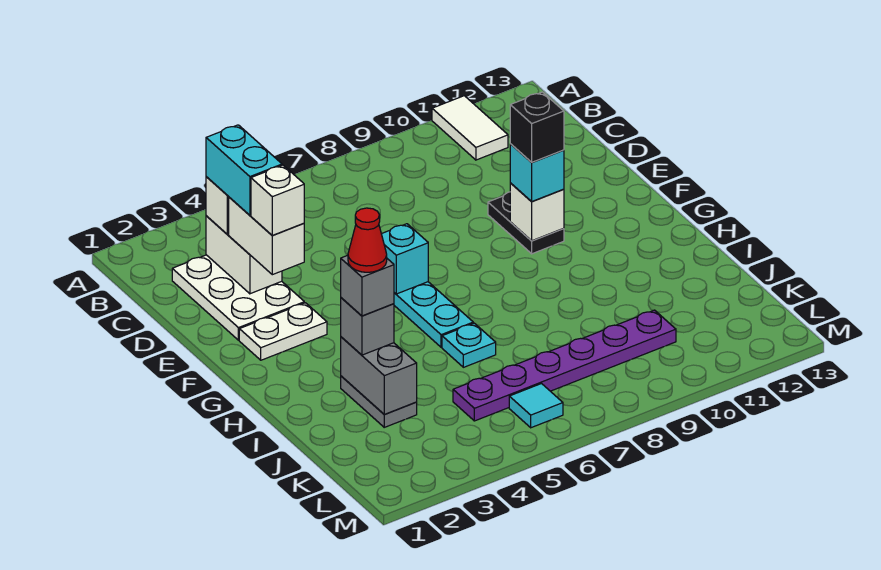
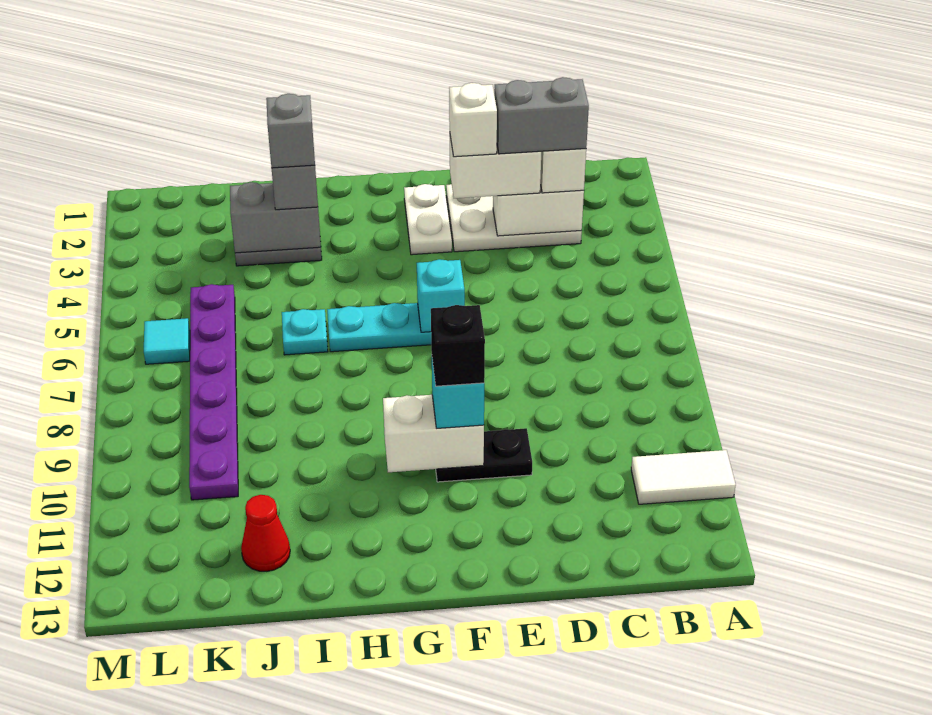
cyan brick C3:D3 level 4 -> grey brick C3:D3 level 4
white brick F10 level 2 -> white brick F10:G10 level 2
red cone I3 level 5 -> red cone J12 level 1

